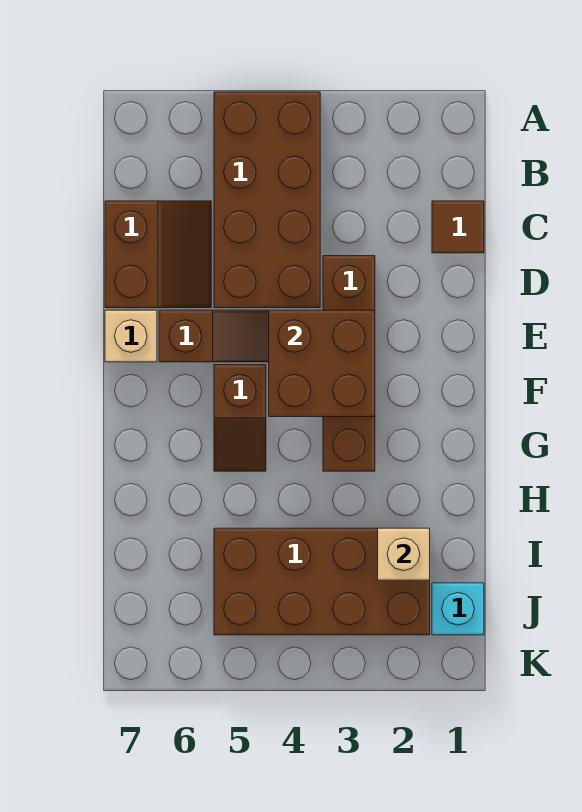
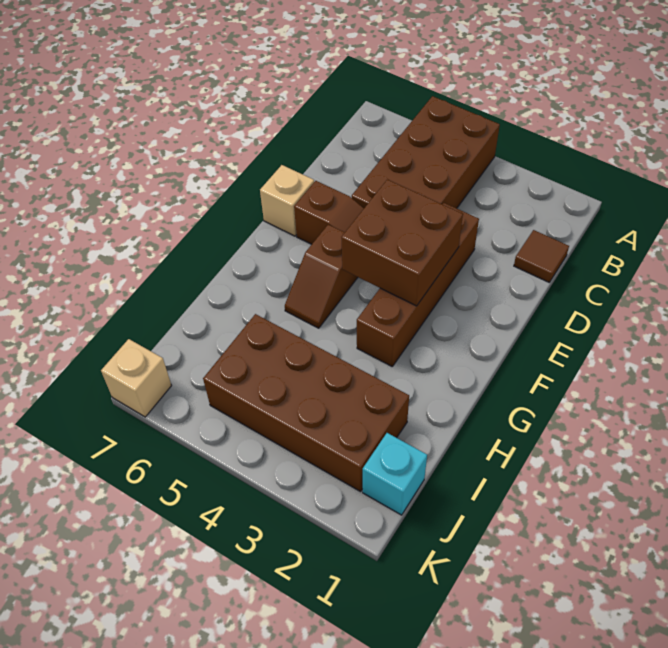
brown slope C6:D7 level 1 top 7 -> none
tan brick I2 level 2 -> tan brick K7 level 1

